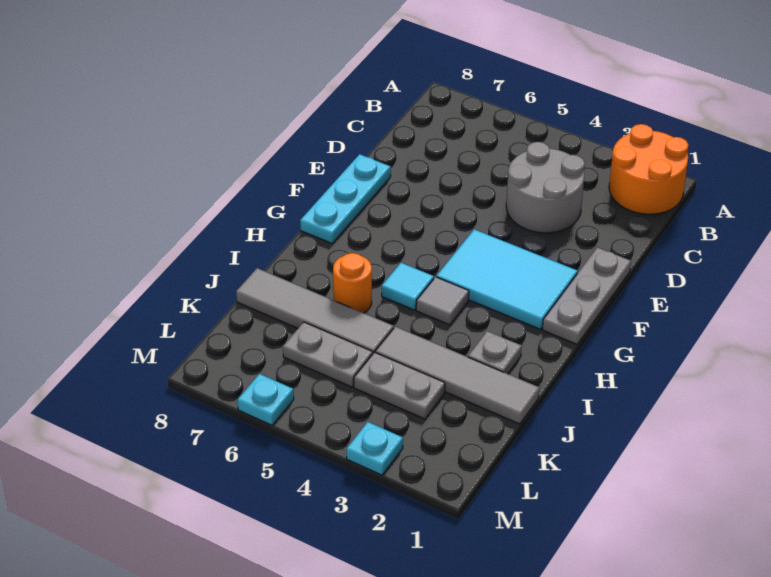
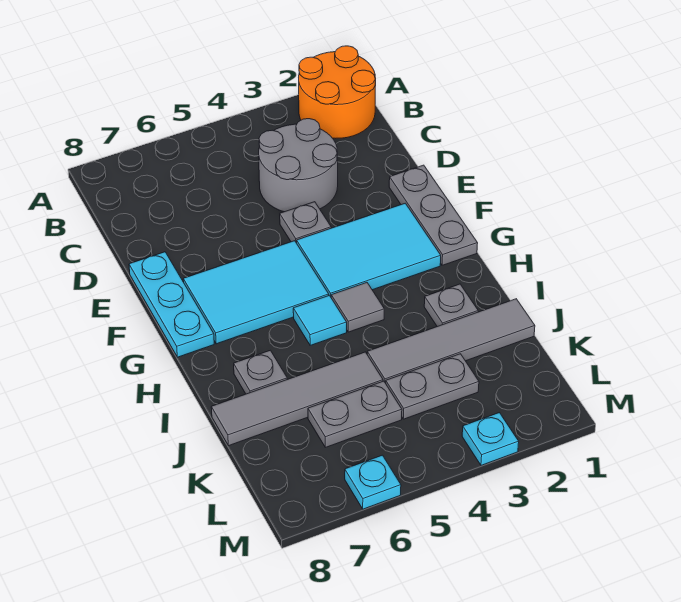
none -> grey plate E4 level 1
none -> cyan tile F5:G7 level 1
orange round brick I6 level 1 -> none
none -> grey plate I7 level 1

